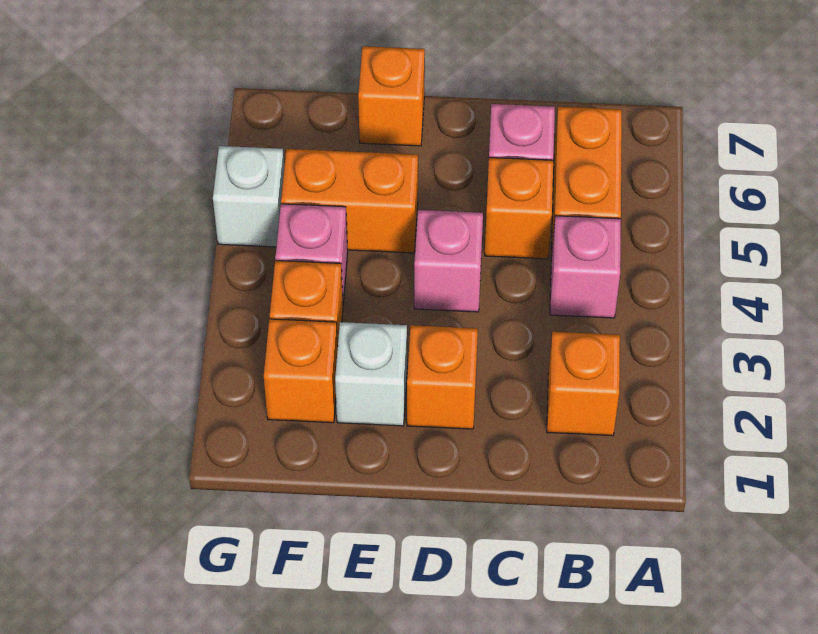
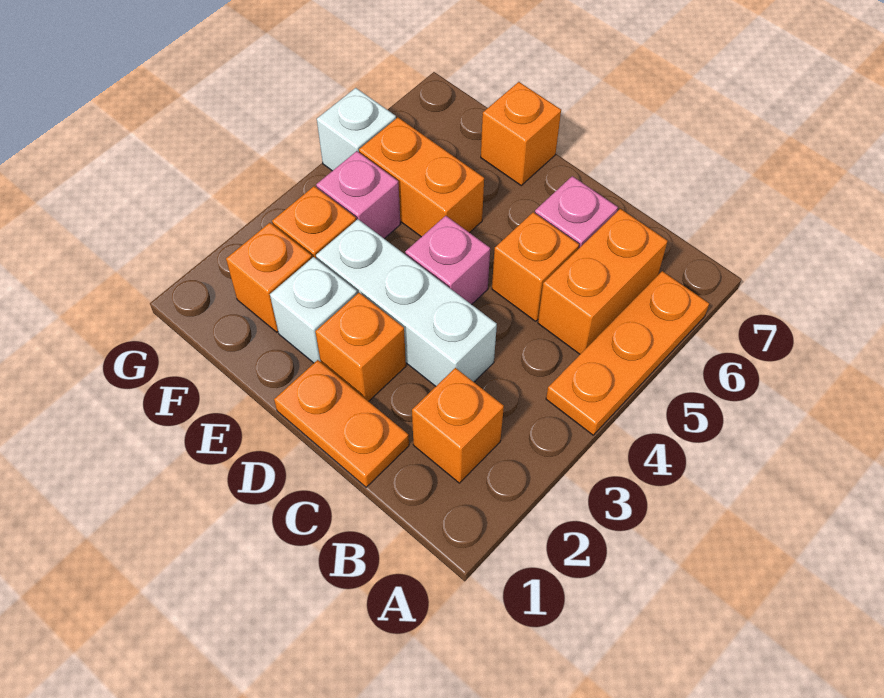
none -> orange plate A4:A6 level 1
pink brick B4 level 1 -> none
none -> orange plate C1:D1 level 1
none -> white brick C3:E3 level 1

